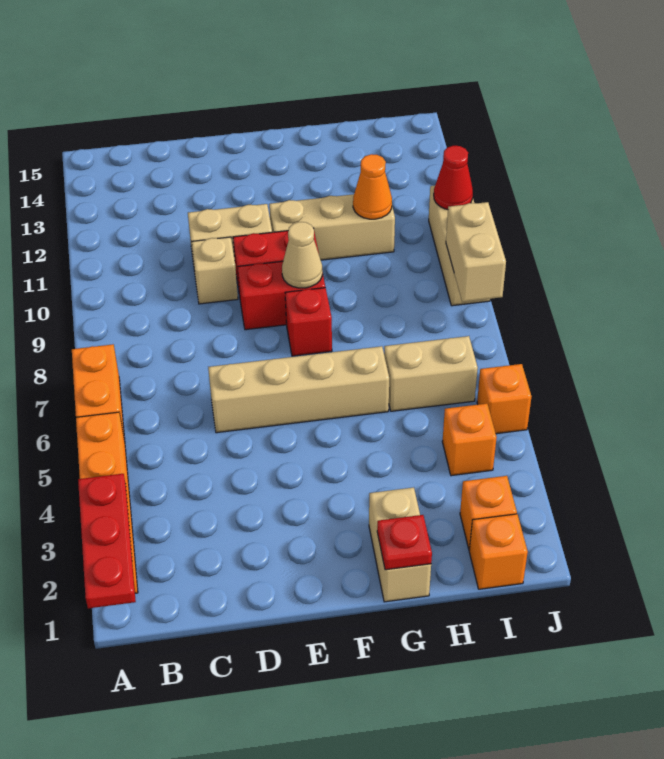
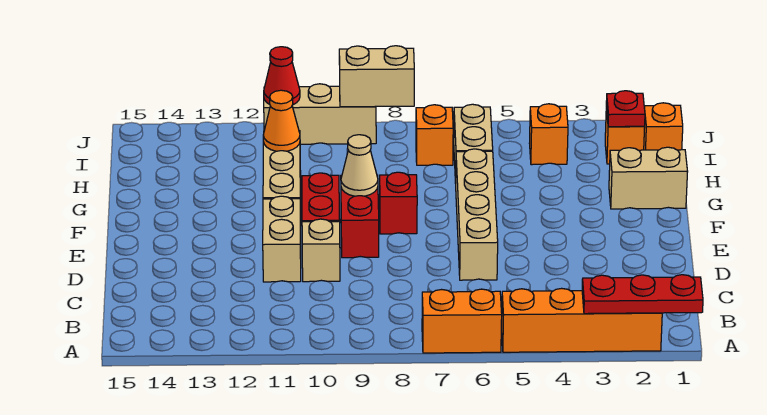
red plate G1 level 2 -> red plate I2 level 2
orange brick J5 level 1 -> orange brick I7 level 1

